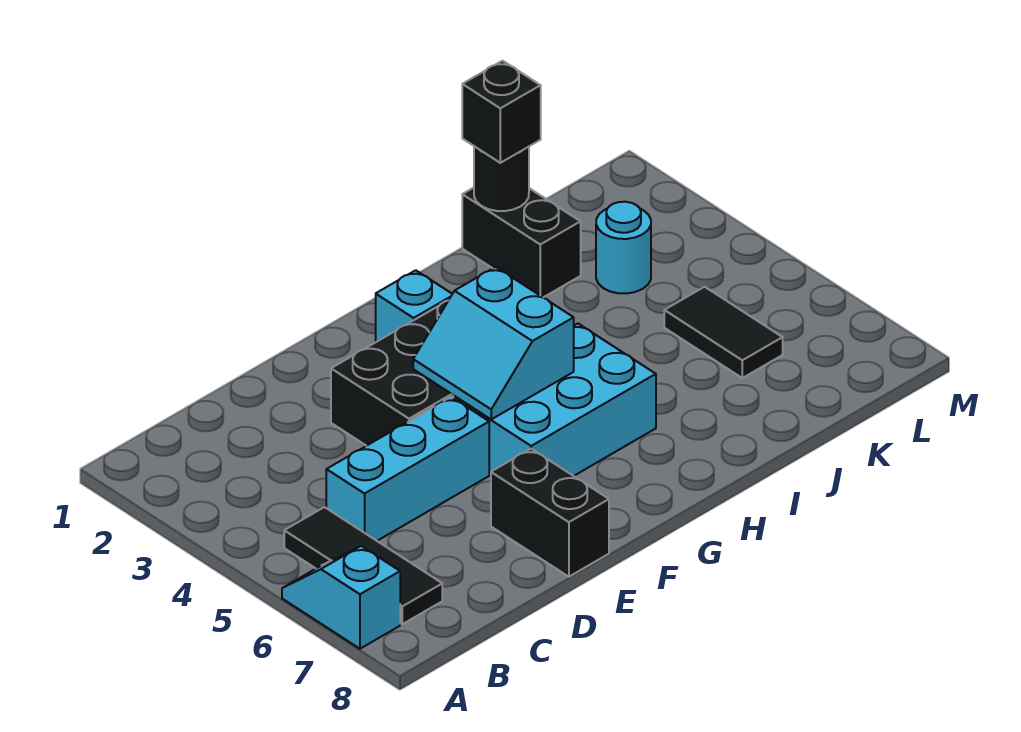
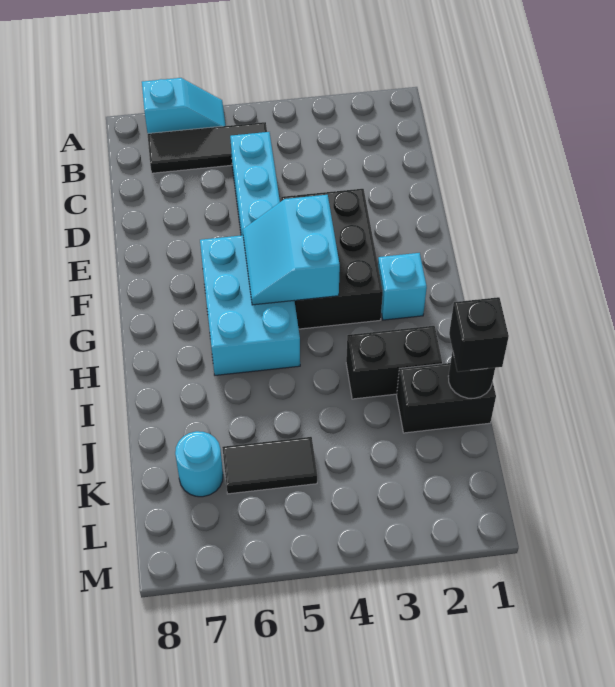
black brick E7:E8 level 1 -> black brick I2:I3 level 1
cyan slope F4:G5 level 2 top G -> cyan slope F4:G5 level 2 top 4
cyan round brick K3 level 1 -> cyan round brick K7 level 1

